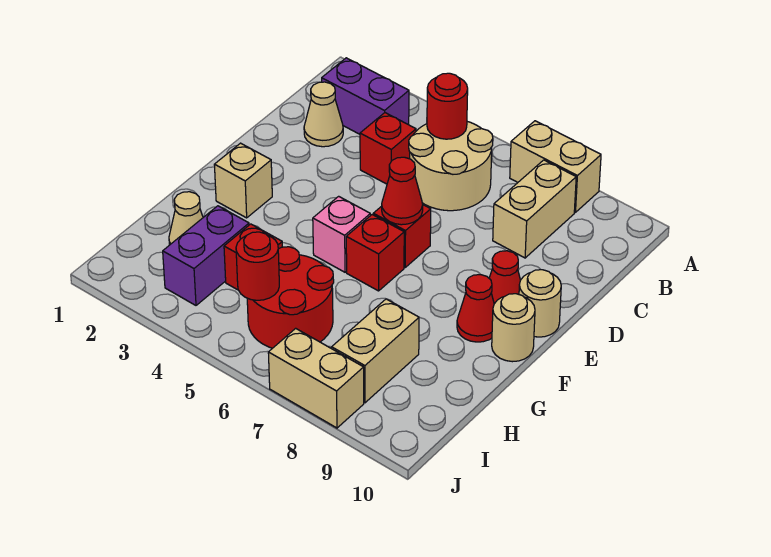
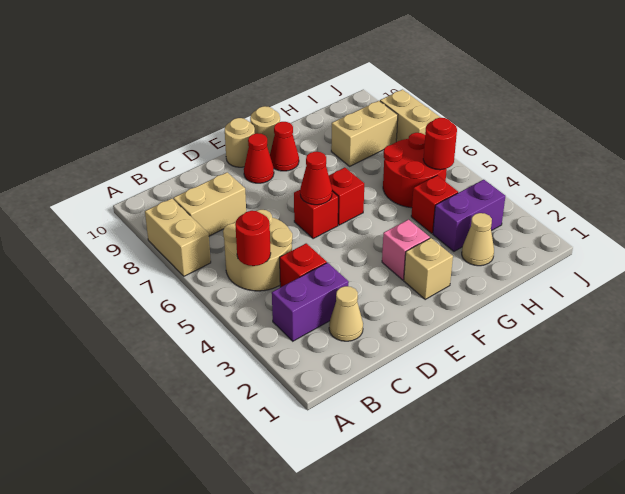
purple brick B2:B3 level 1 -> purple brick B3:C3 level 1
pink brick F5 level 1 -> pink brick F3 level 1

